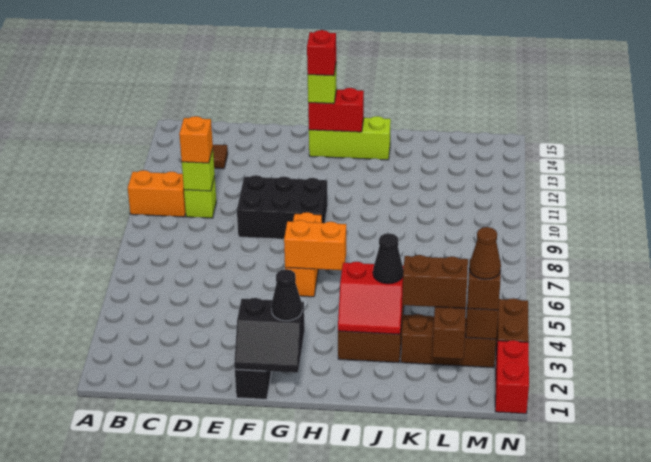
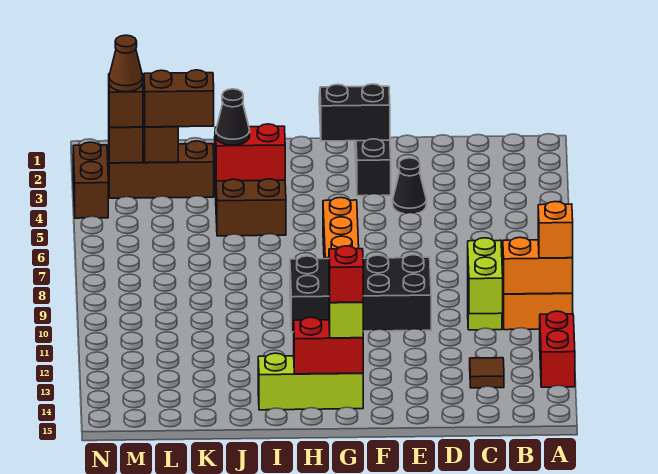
lime brick C10 level 2 -> lime brick C10:C11 level 2
orange brick C10 level 3 -> orange brick A10 level 3
black brick E9:G10 level 1 -> black brick E9:H10 level 1
black cone G2 level 3 -> black cone E4 level 1
orange brick G6:H6 level 2 -> orange brick A10:B10 level 2
red brick N1:N2 level 1 -> red brick A12:A13 level 1

